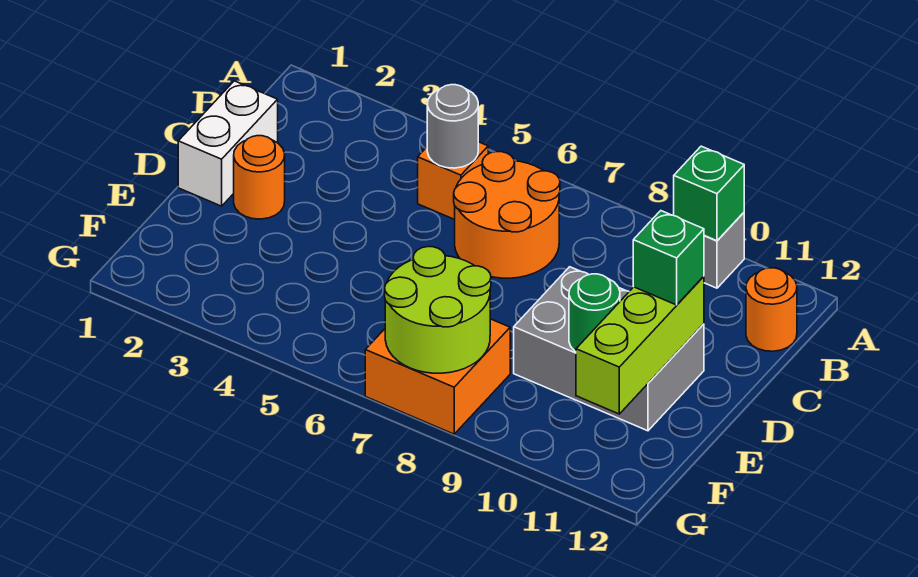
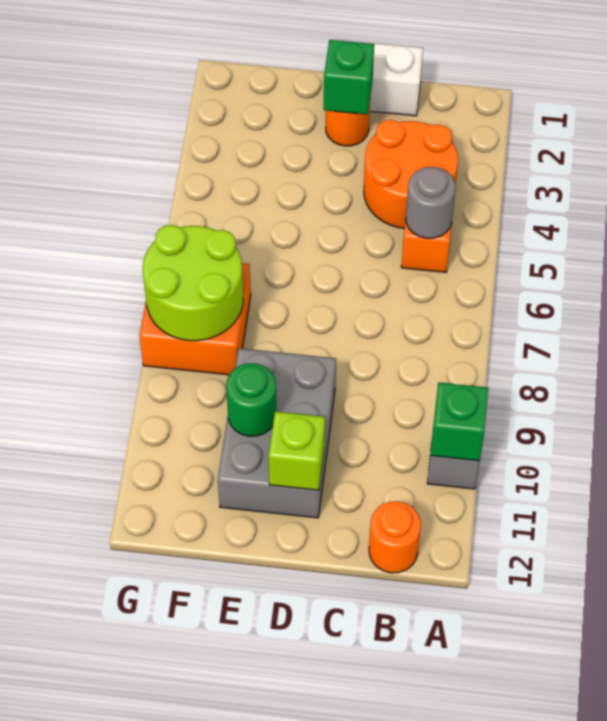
orange round brick B6:C7 level 1 -> orange round brick B3:C4 level 1
lime brick D11:F11 level 2 -> lime brick D11 level 2
green brick D11 level 3 -> green brick D2 level 2

